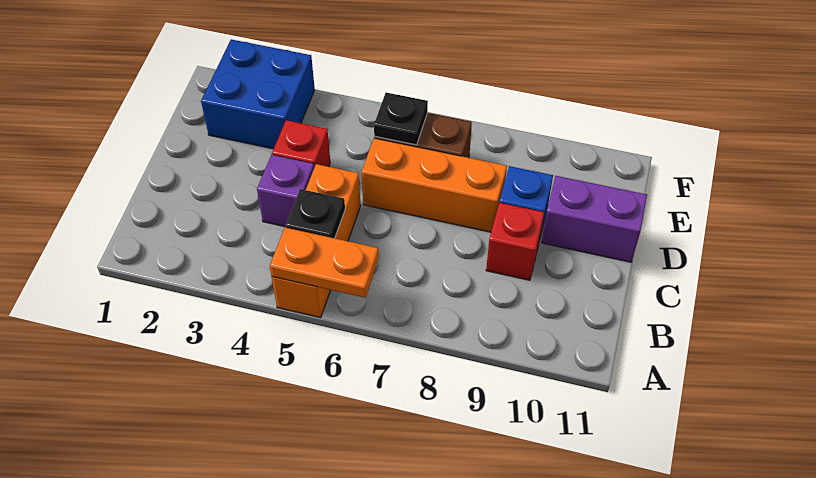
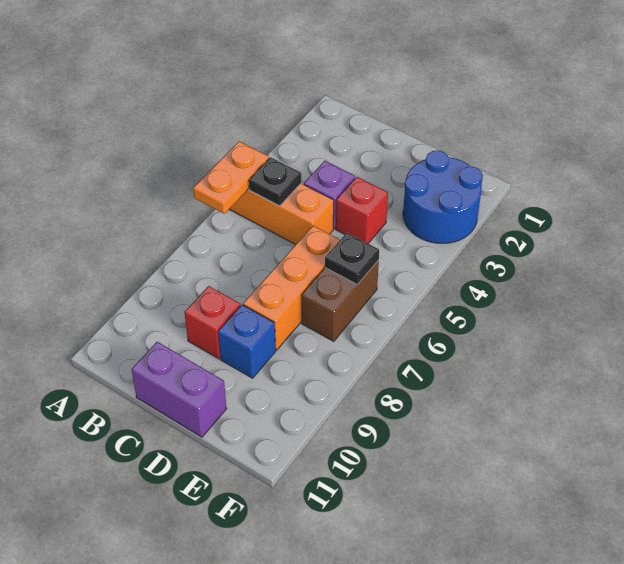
purple brick D10:D11 level 1 -> purple brick C11:D11 level 1
blue brick E2:F3 level 1 -> blue round brick E2:F3 level 1

